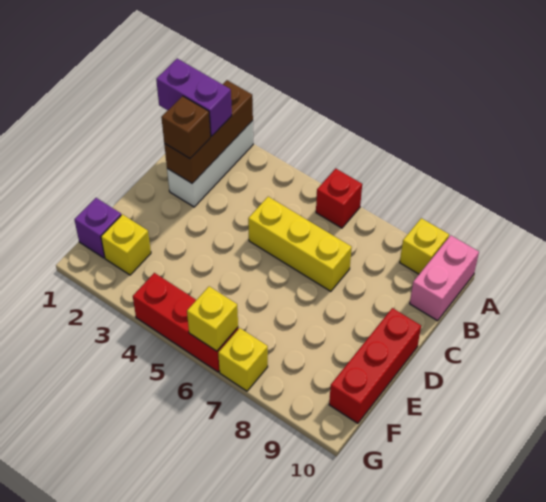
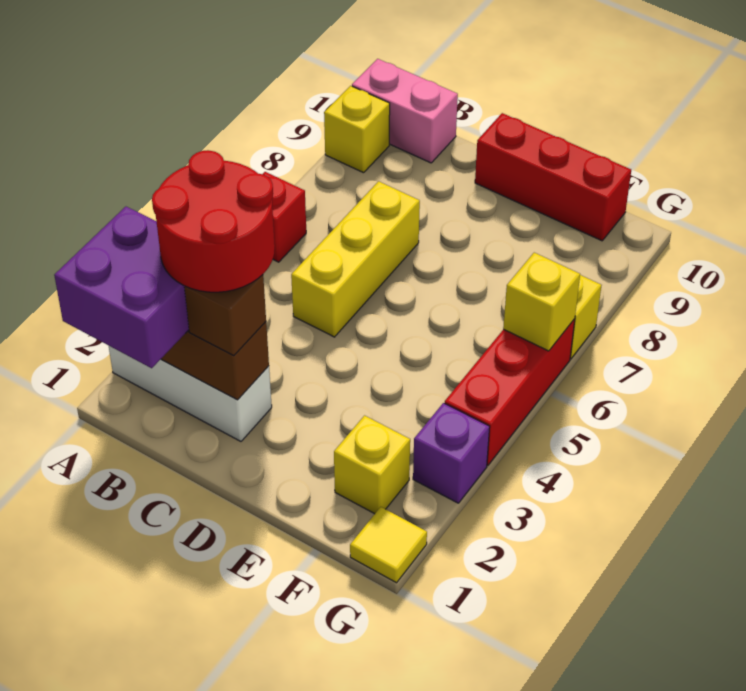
purple brick B1:B2 level 3 -> purple brick A1:B2 level 3
none -> red round brick B2:C3 level 4
purple brick F1 level 1 -> purple brick G3 level 1
none -> yellow tile G1 level 1

